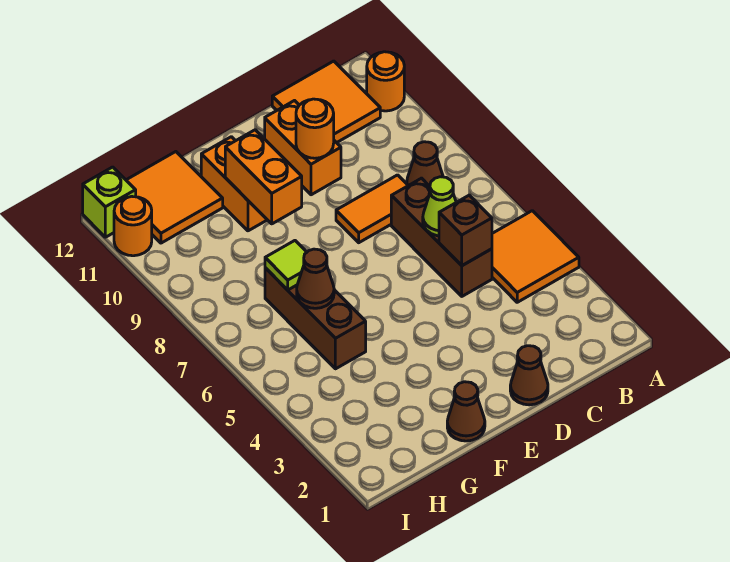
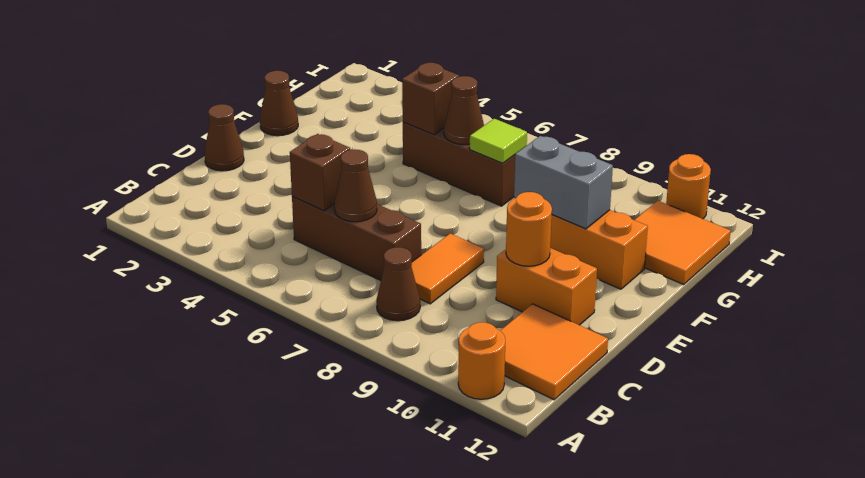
orange tile A4:B5 level 1 -> none
lime cone C6 level 2 -> brown cone C6 level 2
orange brick F9:F10 level 2 -> grey brick F9:F10 level 2
none -> brown brick G5 level 2
lime brick I12 level 1 -> none

